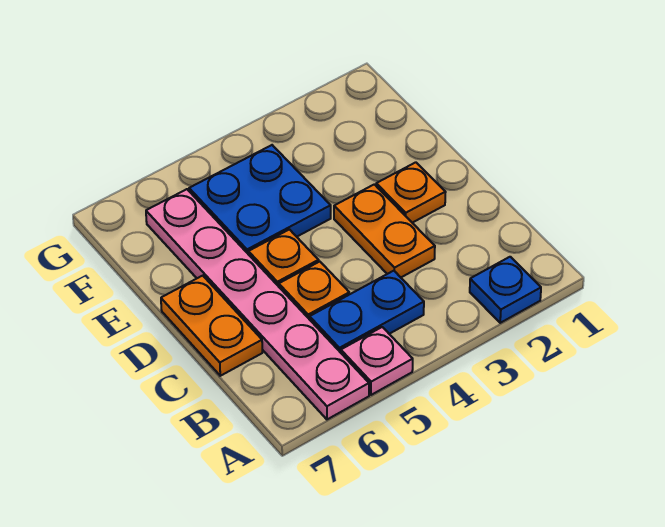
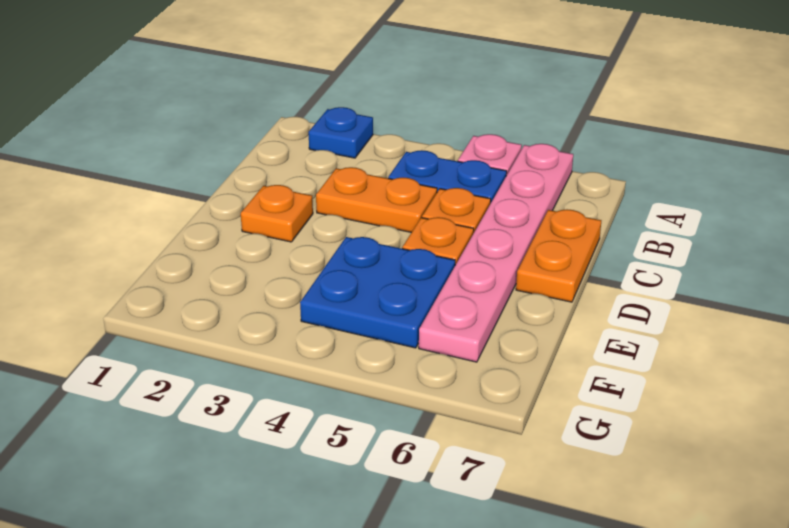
orange plate C3:D3 level 1 -> orange plate C3:C4 level 1

